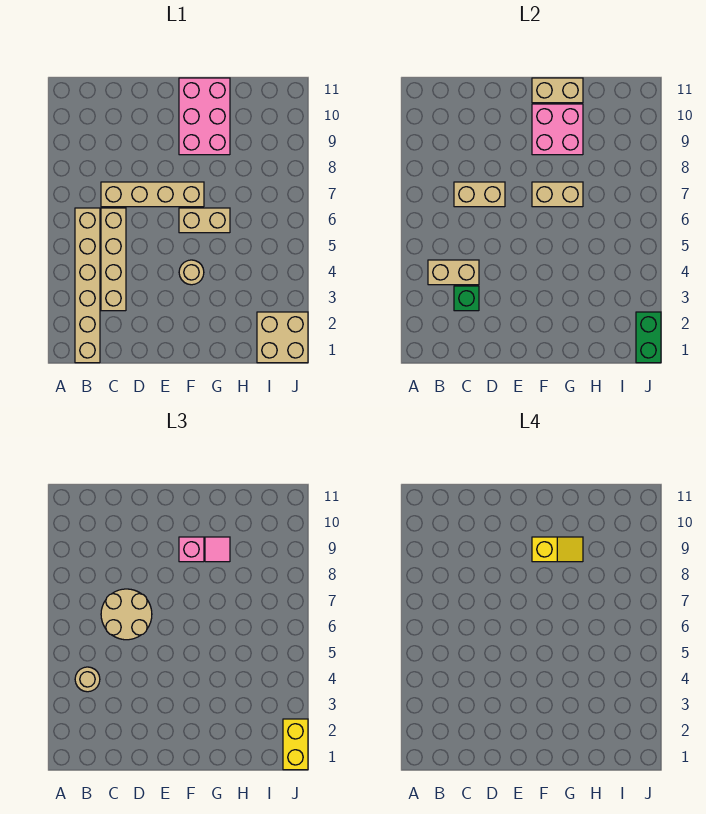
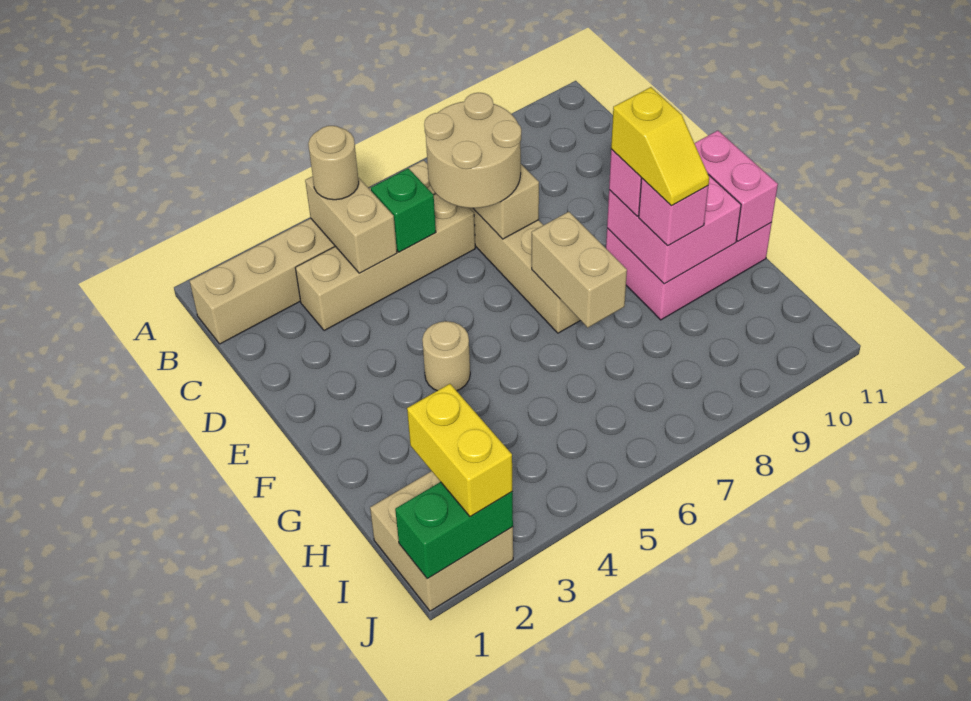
green brick C3 level 2 -> green brick C5 level 2
tan brick F6:G6 level 1 -> none
tan brick F11:G11 level 2 -> pink brick F11:G11 level 2
pink tile G9 level 3 -> pink brick G9 level 3
yellow brick J1:J2 level 3 -> yellow brick I2:J2 level 3

